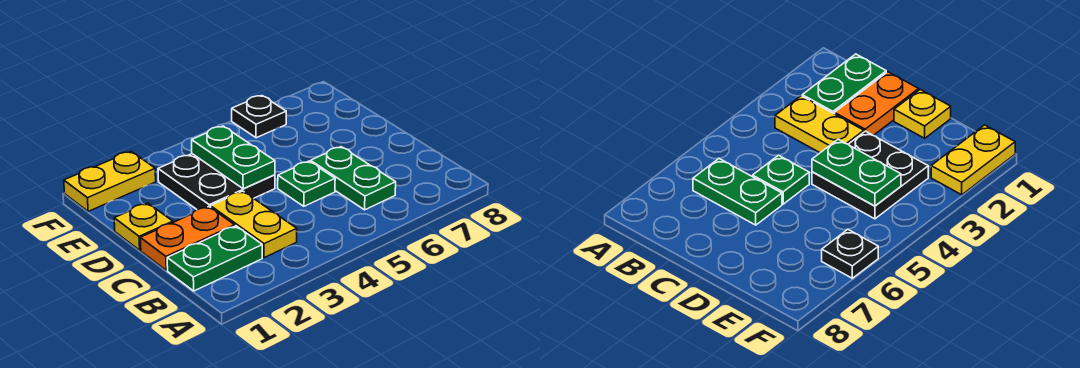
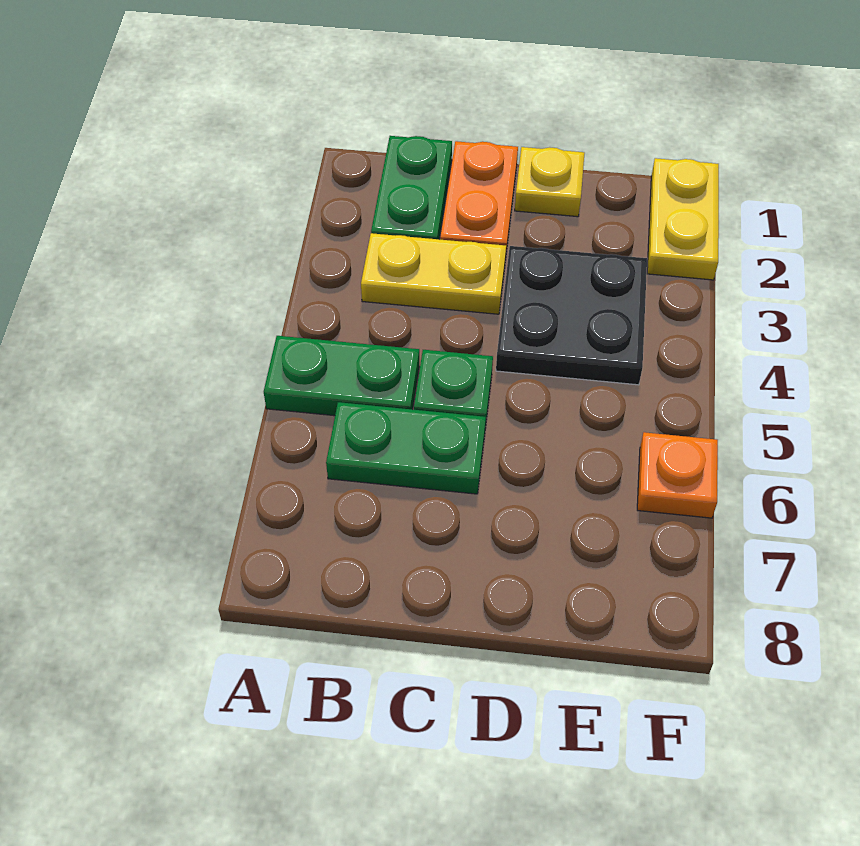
green plate D4:E4 level 2 -> green plate A5:B5 level 1
black plate F6 level 1 -> orange plate F6 level 1

